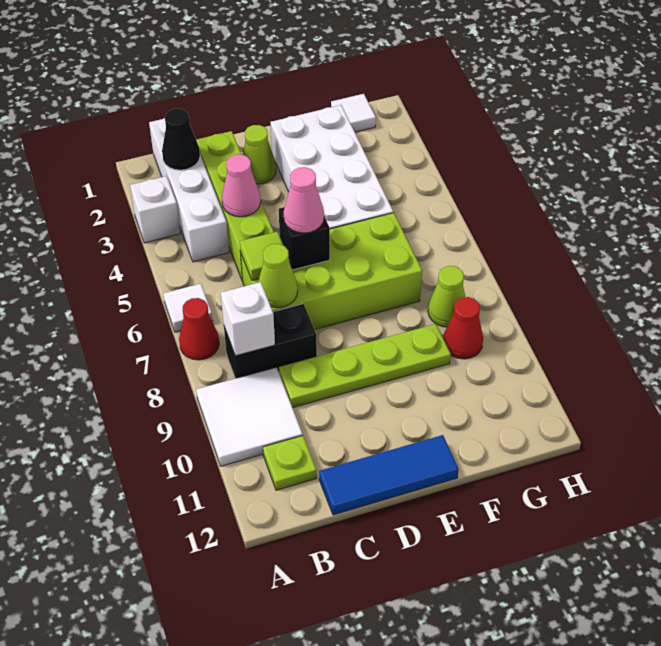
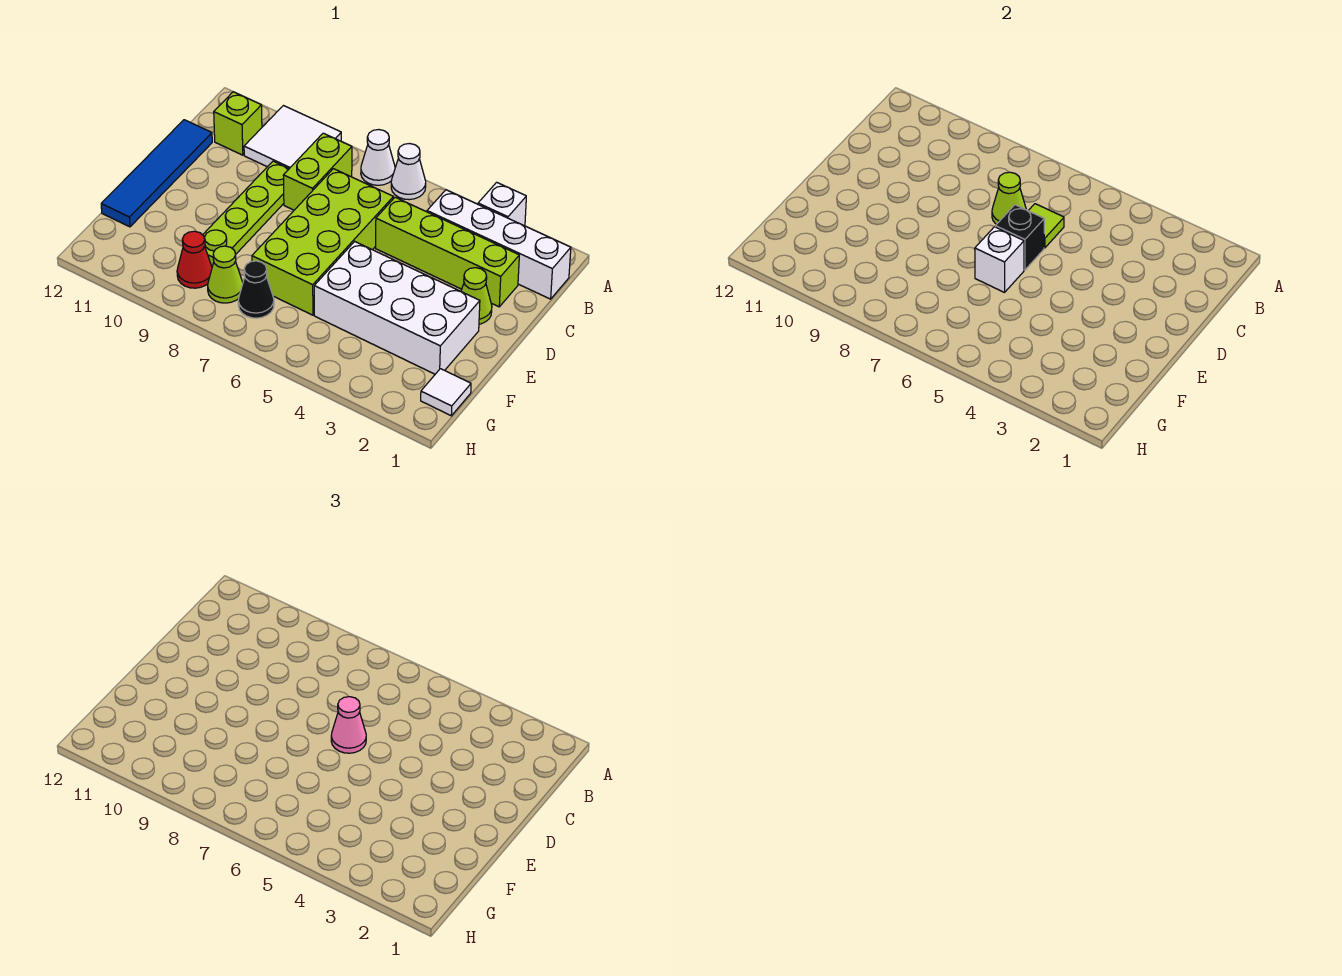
white tile A6 level 1 -> white cone A6 level 1
red cone A7 level 1 -> white cone A7 level 1
black cone B2 level 2 -> black cone G7 level 1
black brick B8:C8 level 1 -> lime brick B8:C8 level 1
white brick B8 level 2 -> white brick E6 level 2
lime plate B11 level 1 -> lime brick B11 level 1
pink cone C4 level 2 -> none
blue tile C12:E12 level 1 -> blue tile C12:F12 level 1

